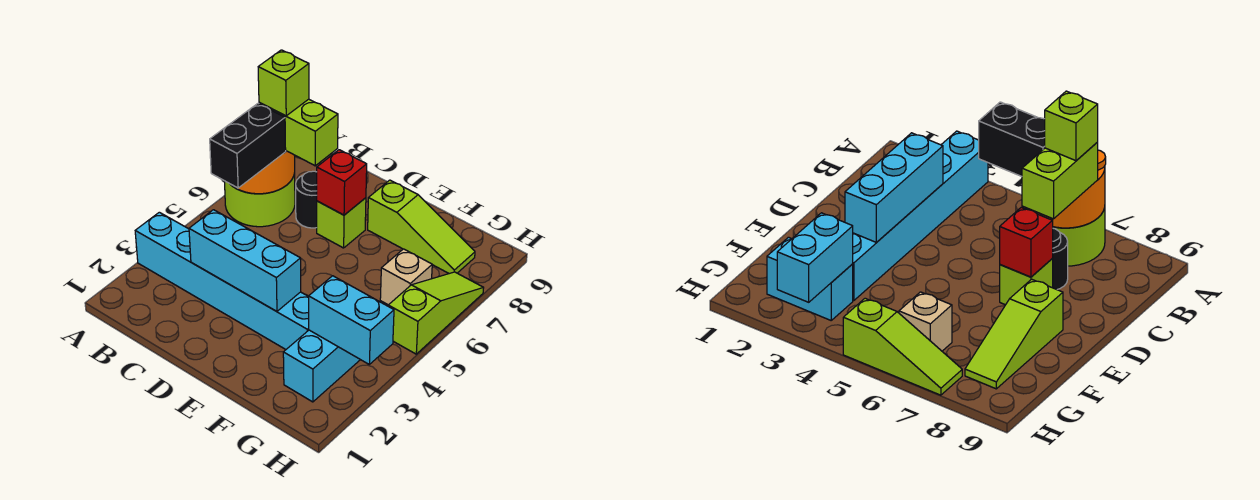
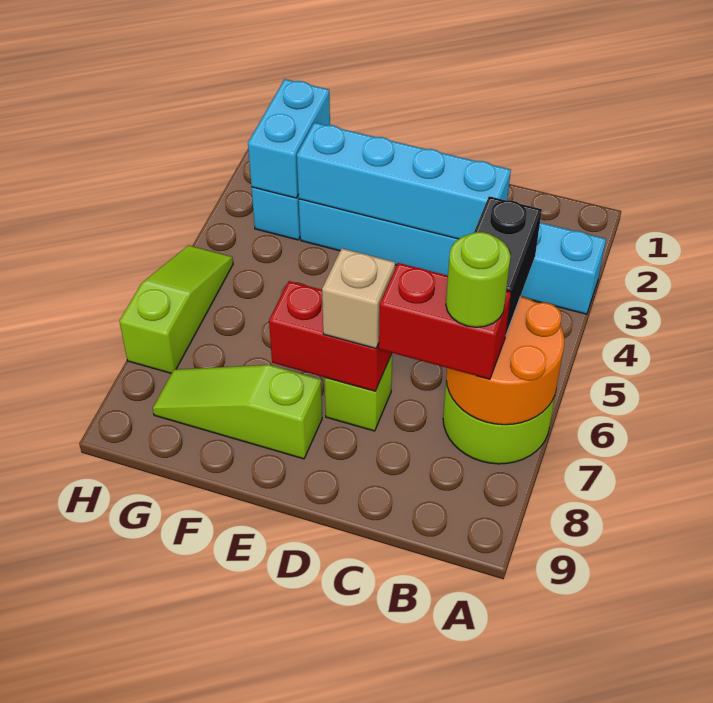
lime brick B7:C7 level 3 -> red brick B7:C7 level 3
lime brick B7 level 4 -> lime round brick B7 level 4
cyan brick C3:E3 level 2 -> cyan brick C3:F3 level 2
black round brick C7 level 1 -> none
red brick D7 level 2 -> red brick D7:E7 level 2
cyan brick G3:H3 level 2 -> cyan brick G2:G3 level 2
tan brick G6 level 1 -> tan brick D7 level 3
lime slope H5:H7 level 1 top 5 -> lime slope H5:H7 level 1 top 7

